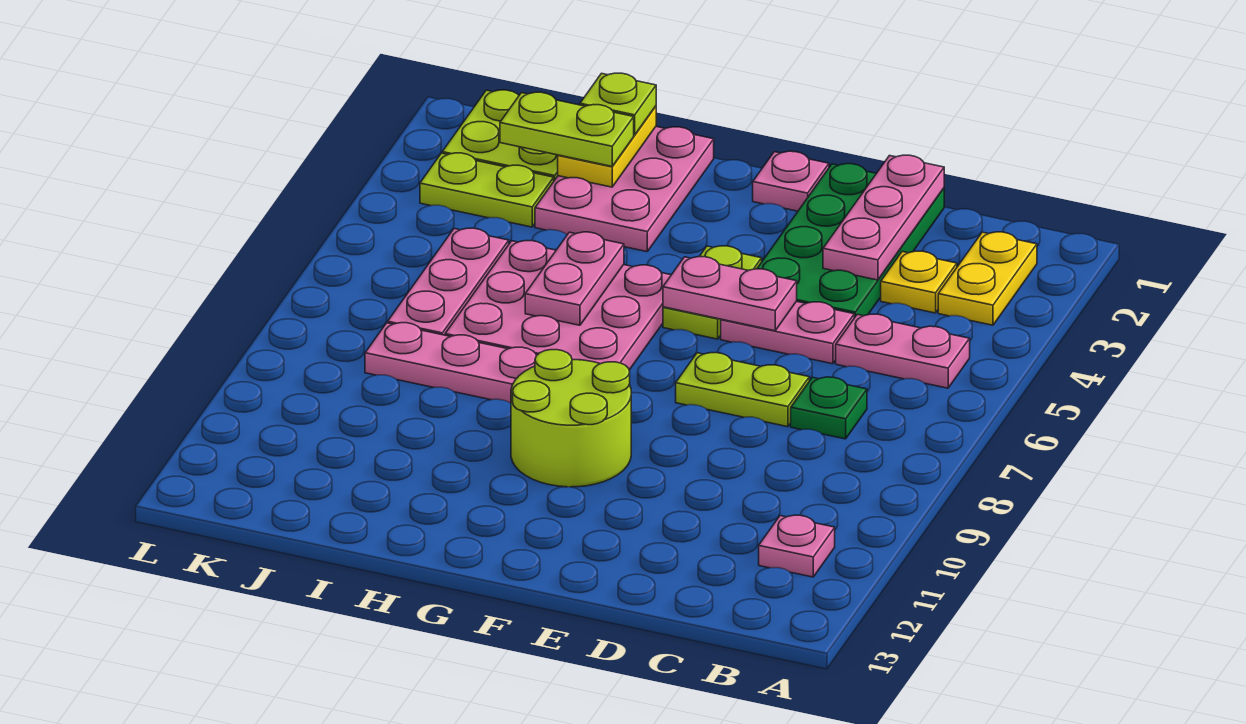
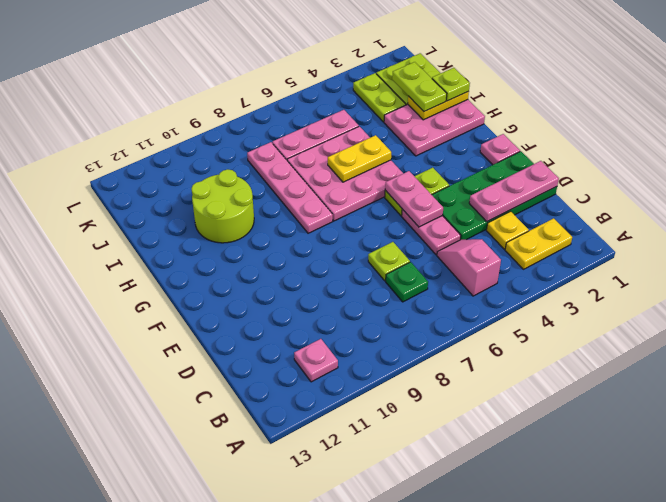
pink plate B5:C5 level 1 -> pink slope B5:C5 level 1 top B
lime plate D7:E7 level 1 -> lime plate D7 level 1
lime round brick F9:G10 level 1 -> lime round brick H10:I11 level 1
pink plate H5:H6 level 2 -> yellow plate H5:H6 level 2

